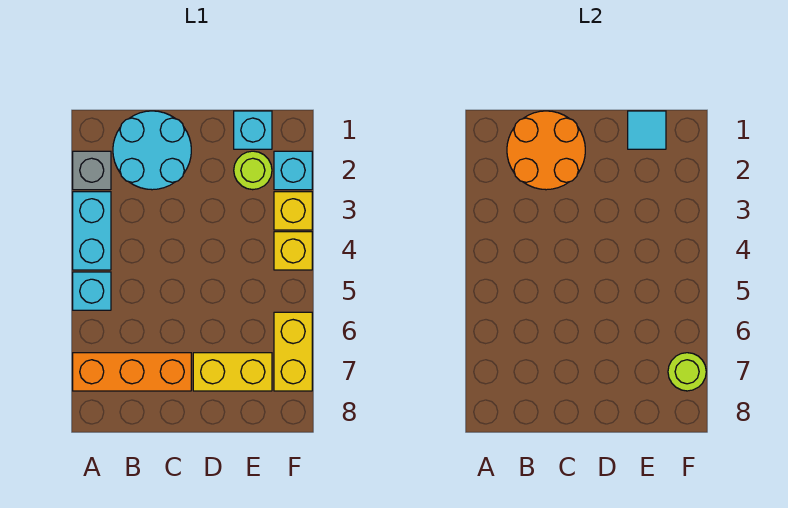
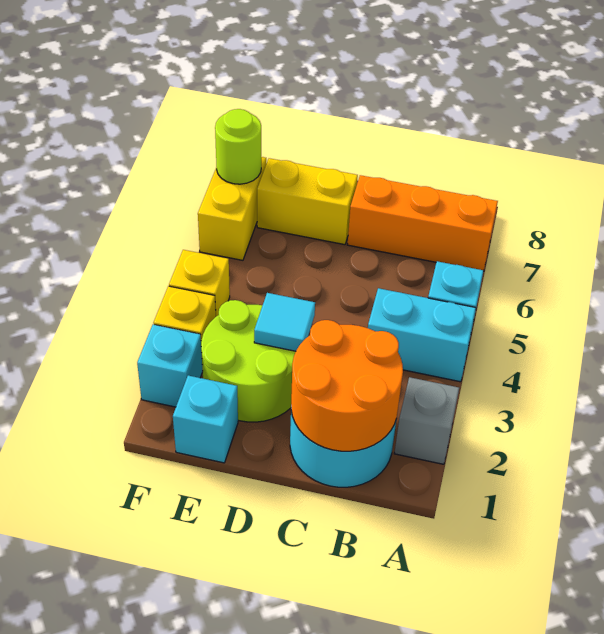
cyan brick A3:A4 level 1 -> cyan brick A4:B4 level 1
cyan tile E1 level 2 -> cyan tile D3 level 2
lime round brick E2 level 1 -> lime round brick D2:E3 level 1

